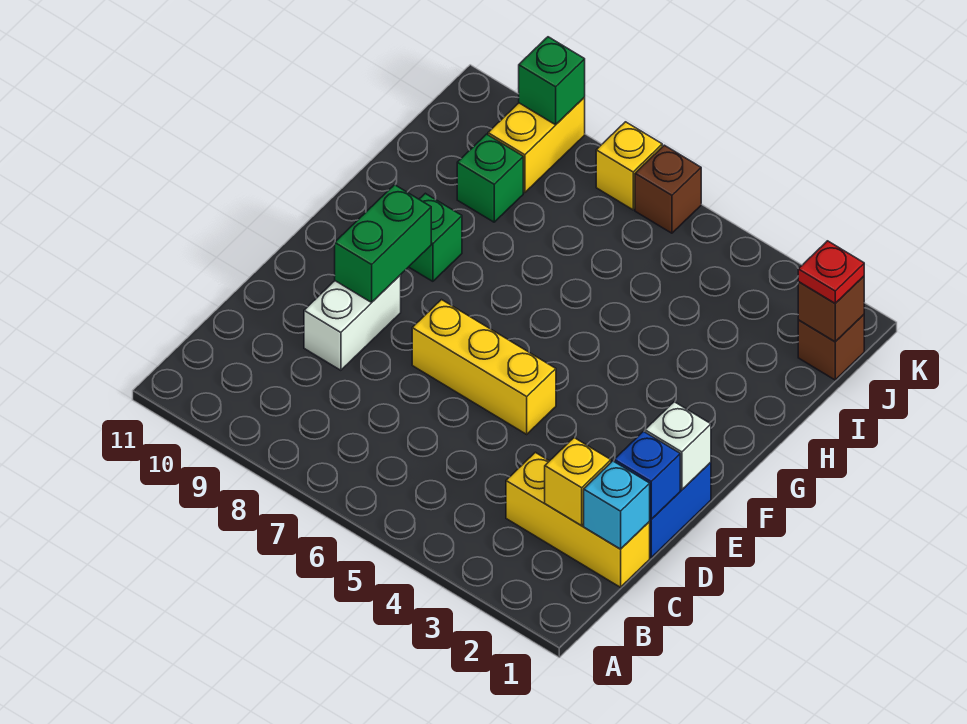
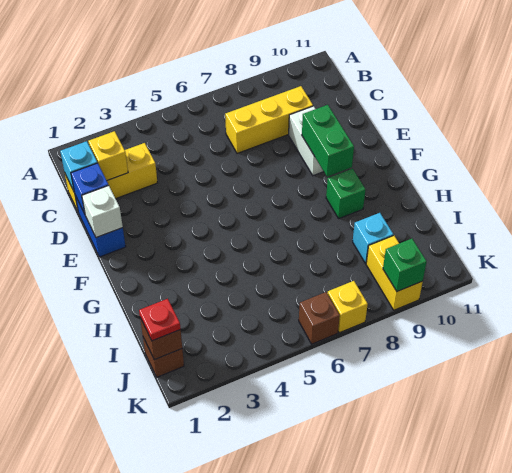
yellow brick E5:E7 level 1 -> yellow brick C7:C9 level 1
green brick I9 level 1 -> cyan brick I9 level 1

